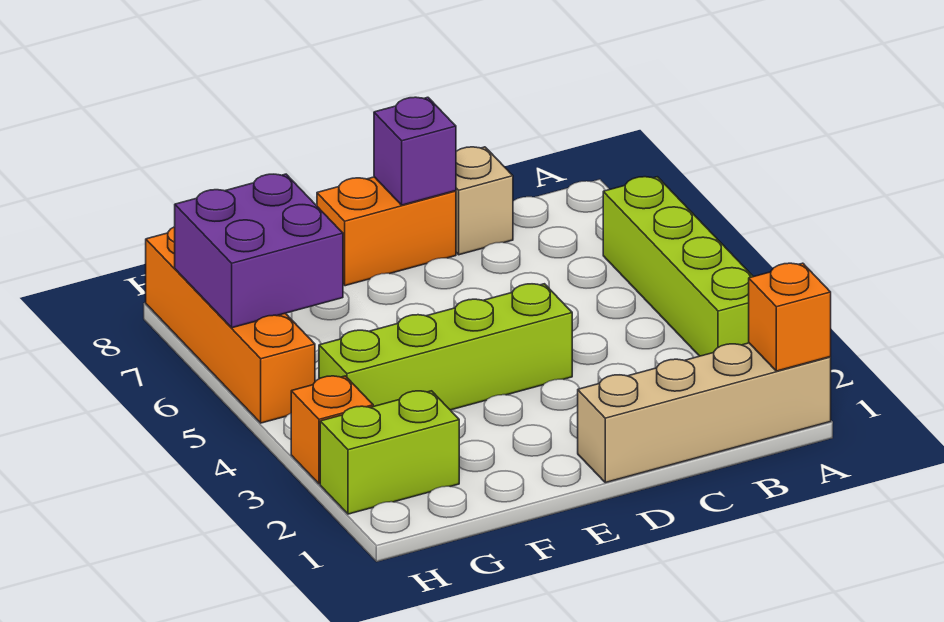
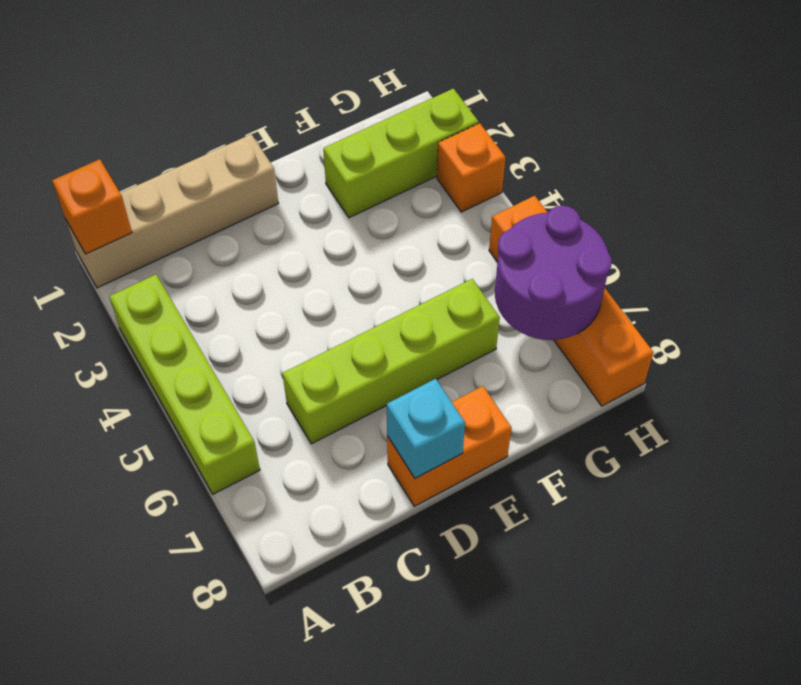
tan brick C8 level 1 -> none
lime brick D4:G4 level 1 -> lime brick C6:F6 level 1
purple brick D8 level 2 -> cyan brick D8 level 2
lime brick G2:H2 level 1 -> lime brick F2:H2 level 1
purple brick G6:H7 level 2 -> purple round brick G6:H7 level 2

